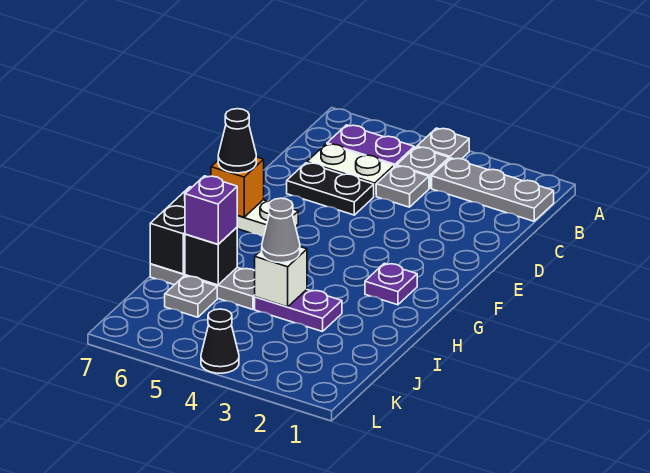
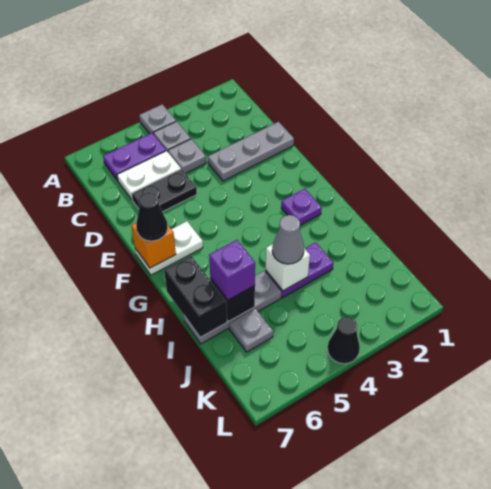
grey plate B1:B3 level 1 -> grey plate D1:D3 level 1

